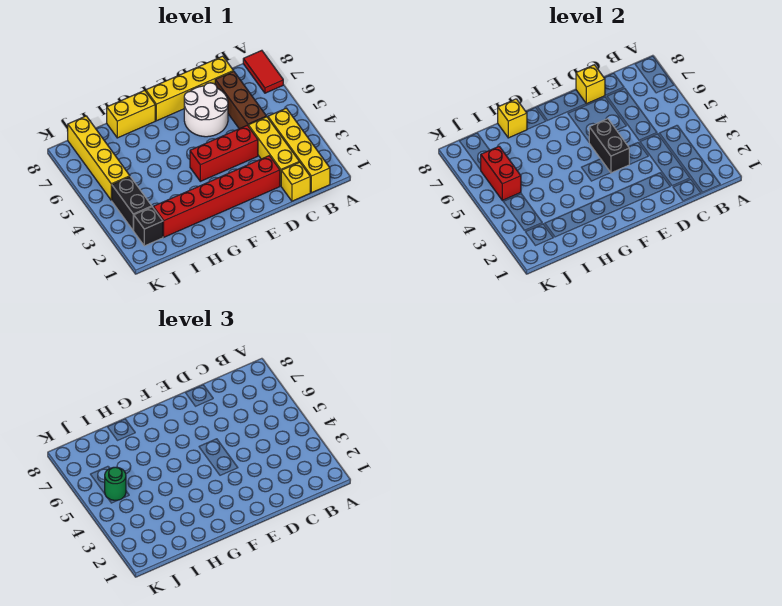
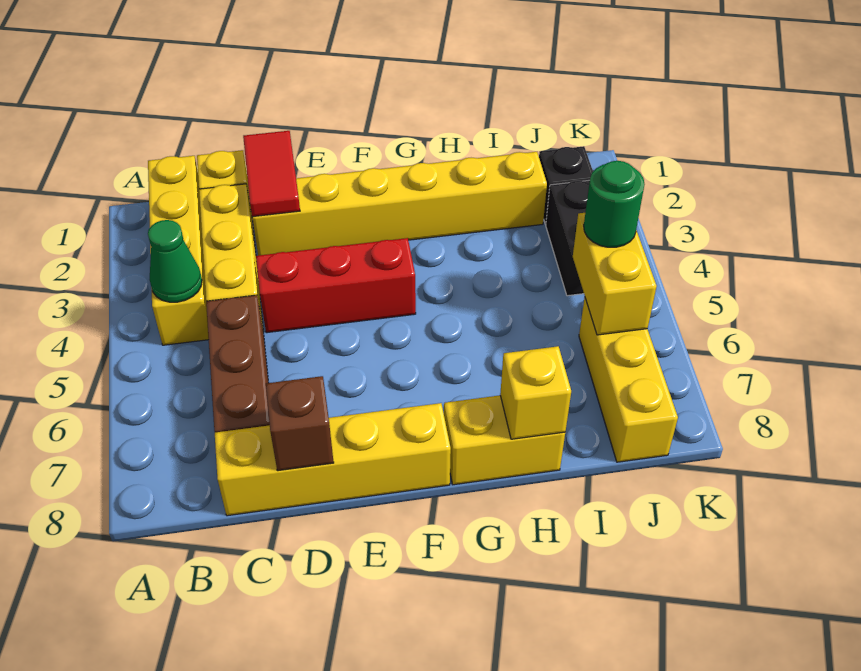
red tile A7:A8 level 1 -> red tile D1:D2 level 2
none -> green cone B4 level 2
red brick D2:I2 level 1 -> yellow brick D2:I2 level 1
white round brick D6:E7 level 1 -> none
yellow brick D8 level 2 -> brown brick D8 level 2
black brick E4:E5 level 2 -> none
yellow brick J5:J8 level 1 -> yellow brick J6:J8 level 1
red brick J5:J6 level 2 -> yellow brick J5:J6 level 2

